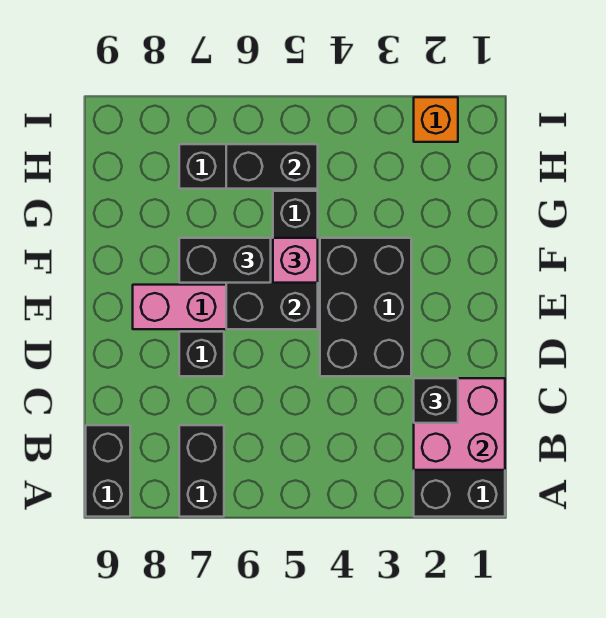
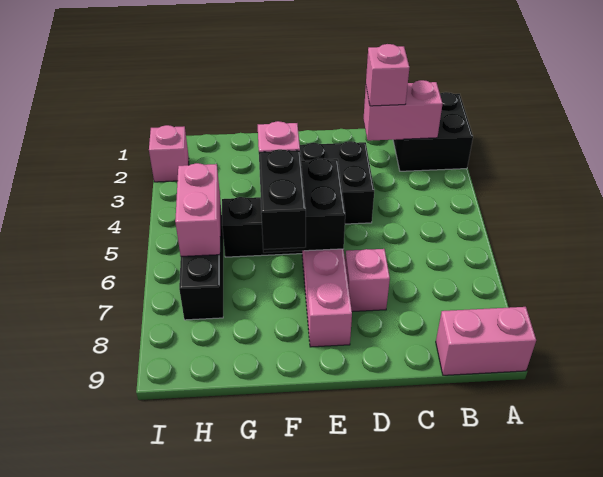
black brick A7:B7 level 1 -> none
black brick A9:B9 level 1 -> pink brick A9:B9 level 1
pink brick B1:C2 level 2 -> pink brick B2:C2 level 2
black brick C2 level 3 -> pink brick C2 level 3
black brick D7 level 1 -> pink brick D7 level 1
black brick H5:H6 level 2 -> pink brick H5:H6 level 2
orange brick I2 level 1 -> pink brick I2 level 1

